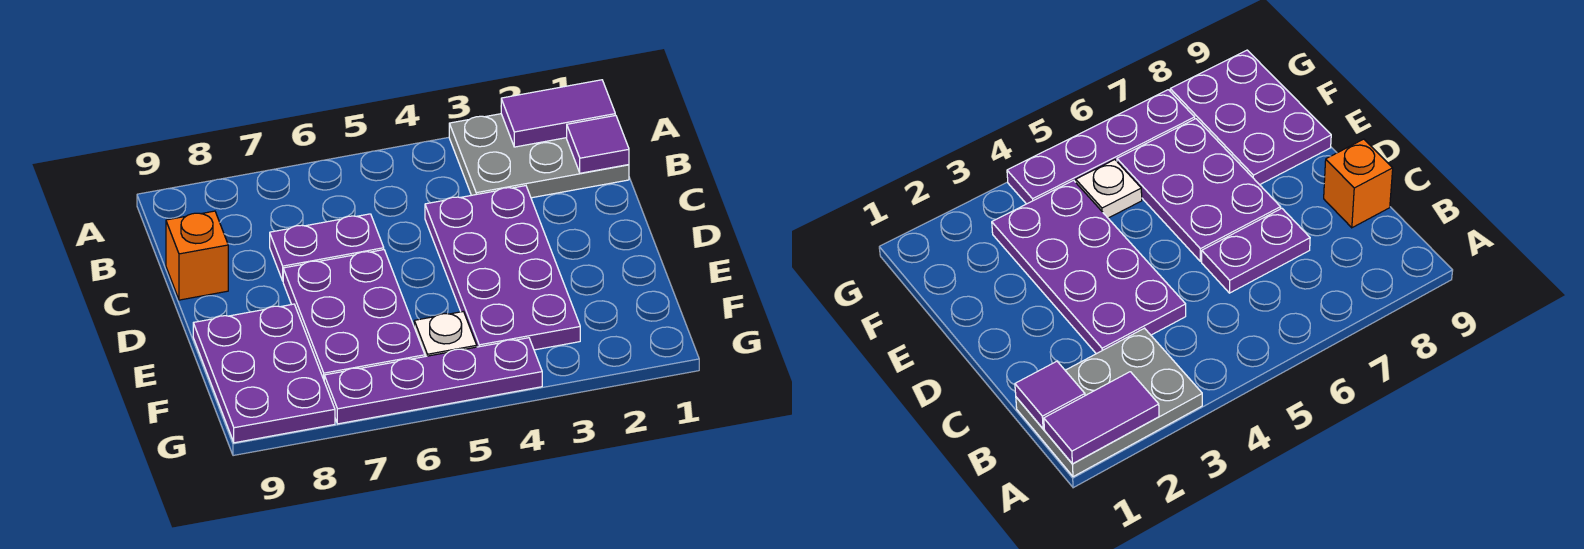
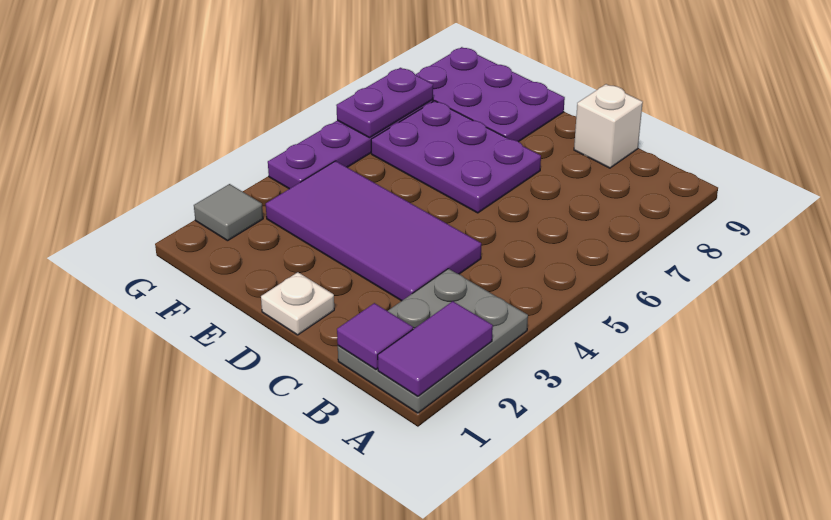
purple plate C3:F4 level 1 -> purple tile C3:F4 level 1
purple plate C6:C7 level 1 -> purple plate G6:G7 level 2
orange brick C9 level 1 -> white brick C9 level 1
white plate F5 level 1 -> white plate D1 level 1
none -> grey tile G2 level 1

